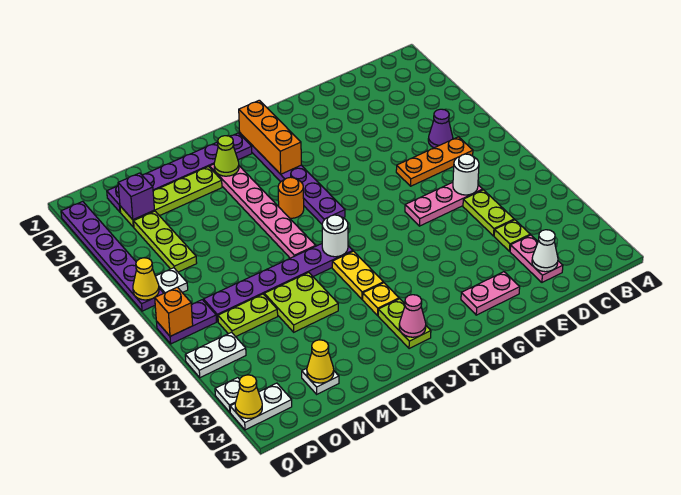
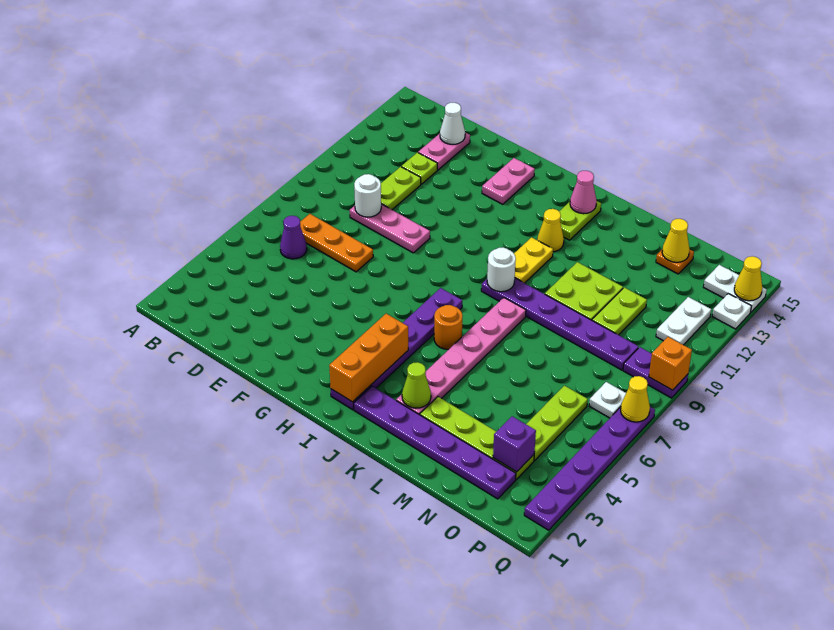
pink plate F14:G14 level 1 -> pink plate G13:G14 level 1
yellow plate J12 level 1 -> yellow cone J12 level 1
lime plate N10:O10 level 1 -> lime plate N10:N11 level 1
white plate N14 level 1 -> orange plate N14 level 1
white plate P11:Q11 level 1 -> white plate P11:P12 level 1

